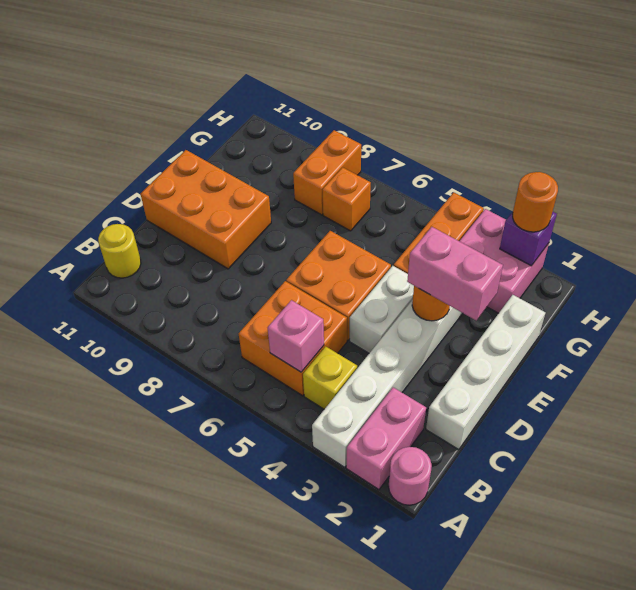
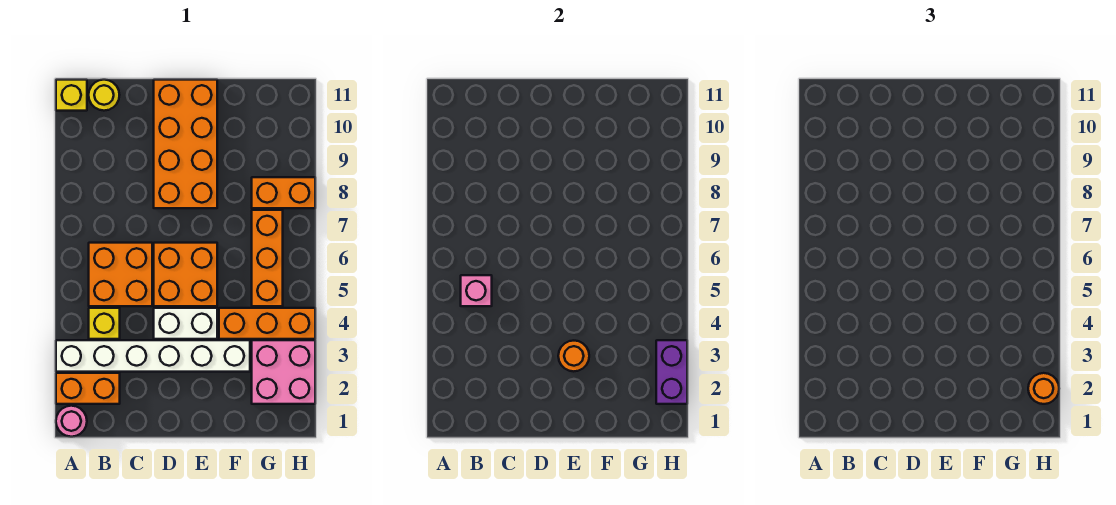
pink brick A2:B2 level 1 -> orange brick A2:B2 level 1
none -> yellow brick A11 level 1
white brick C1:F1 level 1 -> none
orange brick D9:E11 level 1 -> orange brick D8:E11 level 1
pink brick E2:E3 level 3 -> none
orange brick G7 level 1 -> orange brick G5:G7 level 1
purple brick H2 level 2 -> purple brick H2:H3 level 2

